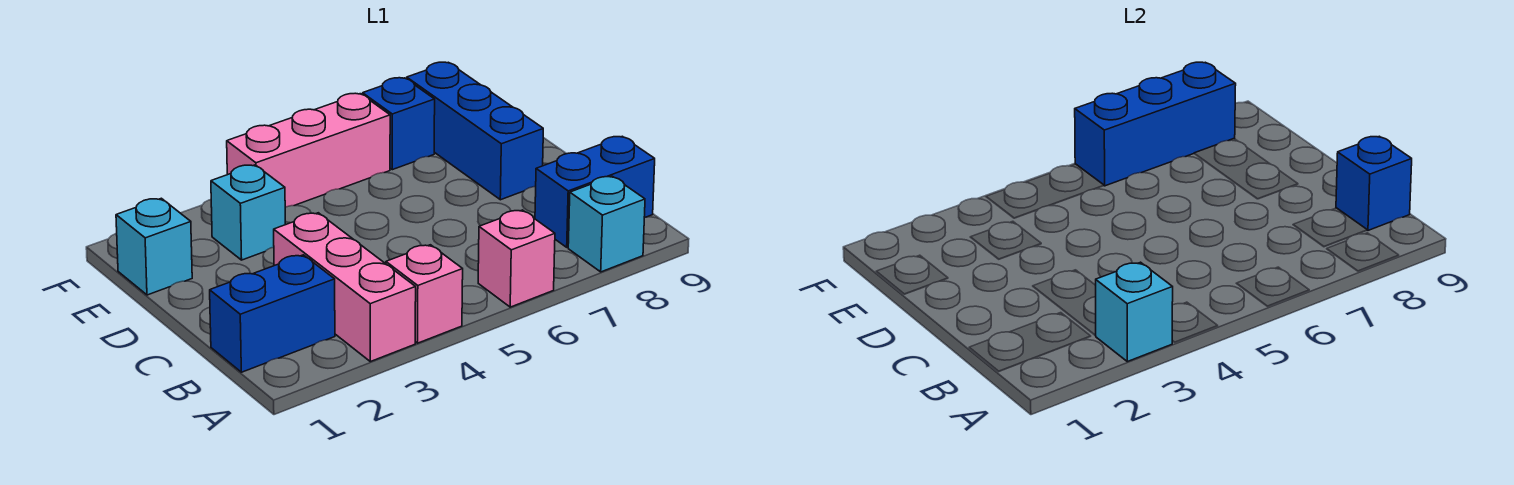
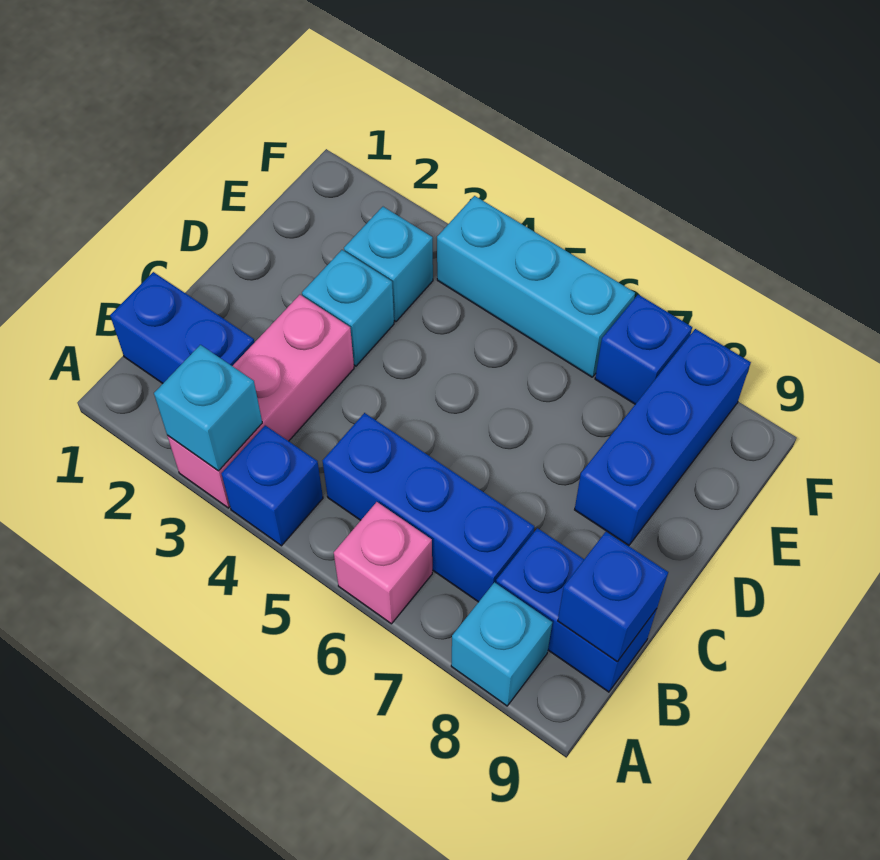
pink brick A4 level 1 -> blue brick A4 level 1
cyan brick E1 level 1 -> cyan brick D3 level 1
pink brick F4:F6 level 1 -> cyan brick F4:F6 level 1
blue brick F6:F8 level 2 -> blue brick B5:B7 level 1

